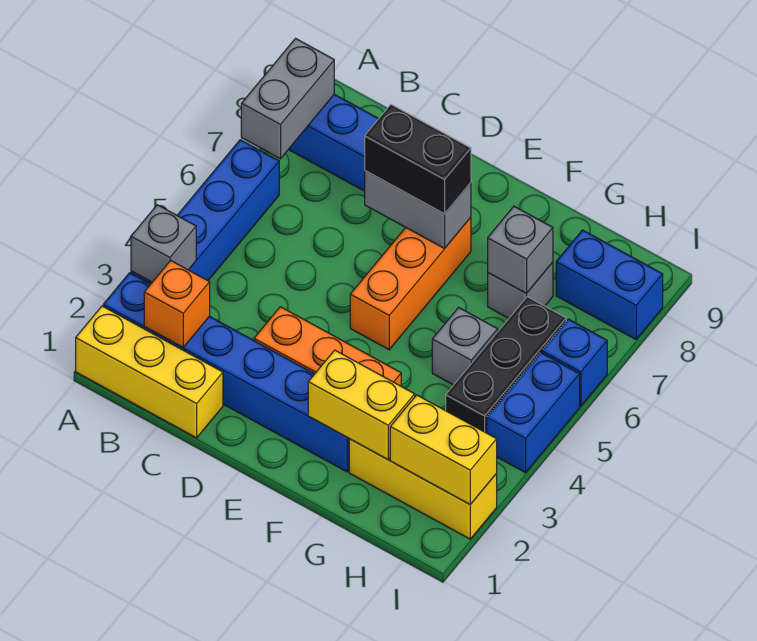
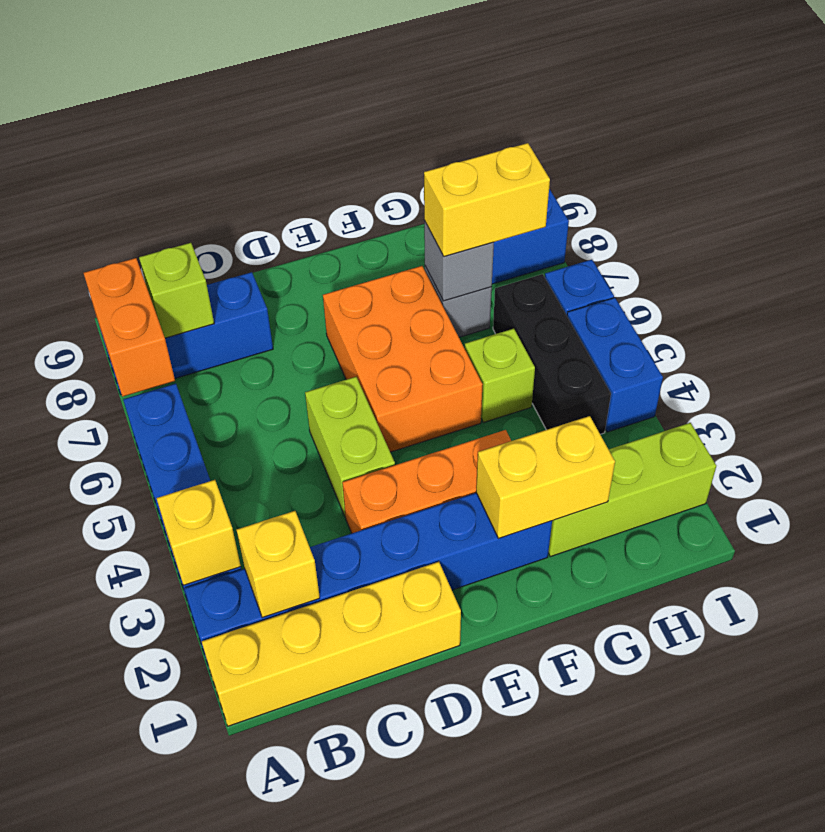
yellow brick A1:C1 level 1 -> yellow brick A1:D1 level 1
grey brick A3 level 2 -> yellow brick A3 level 2
grey brick A7:A8 level 2 -> orange brick A7:A8 level 2
orange brick B2 level 2 -> yellow brick B2 level 2
none -> lime brick B8 level 2
none -> lime brick D4:D5 level 1
grey brick D7:E7 level 2 -> none
black brick D7:E7 level 3 -> none
orange brick E5:E7 level 1 -> orange brick E5:F7 level 1
yellow brick G2:I2 level 1 -> lime brick G2:I2 level 1
grey brick G5 level 1 -> lime brick G5 level 1
yellow brick H2:I2 level 2 -> yellow brick G7:H7 level 3

